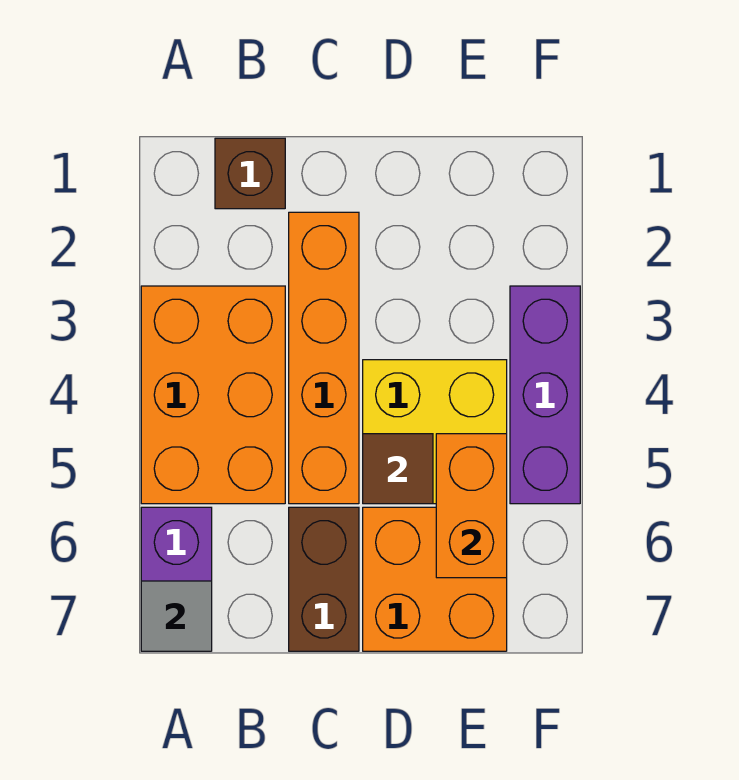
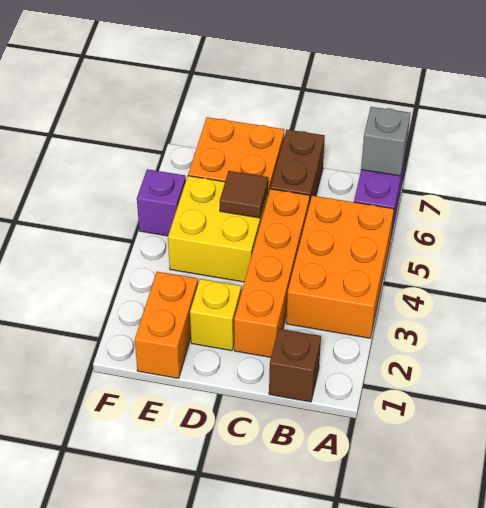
grey tile A7 level 2 -> grey brick A7 level 2
none -> yellow brick D2 level 1
orange brick E5:E6 level 2 -> orange brick E1:E2 level 1
purple brick F3:F5 level 1 -> purple brick F5 level 1

